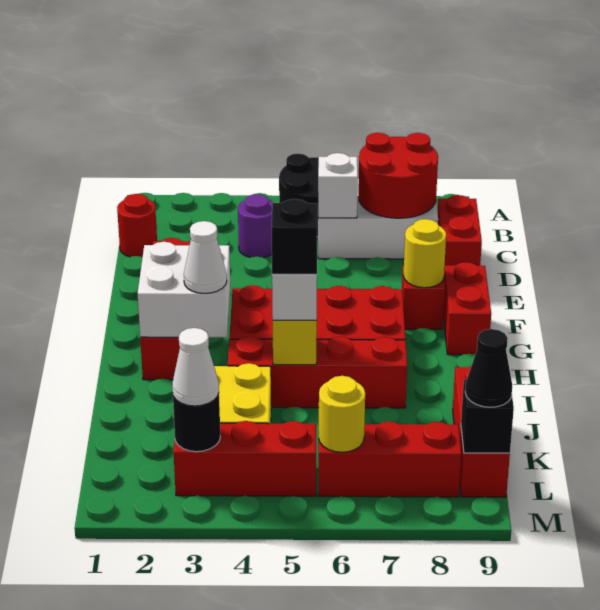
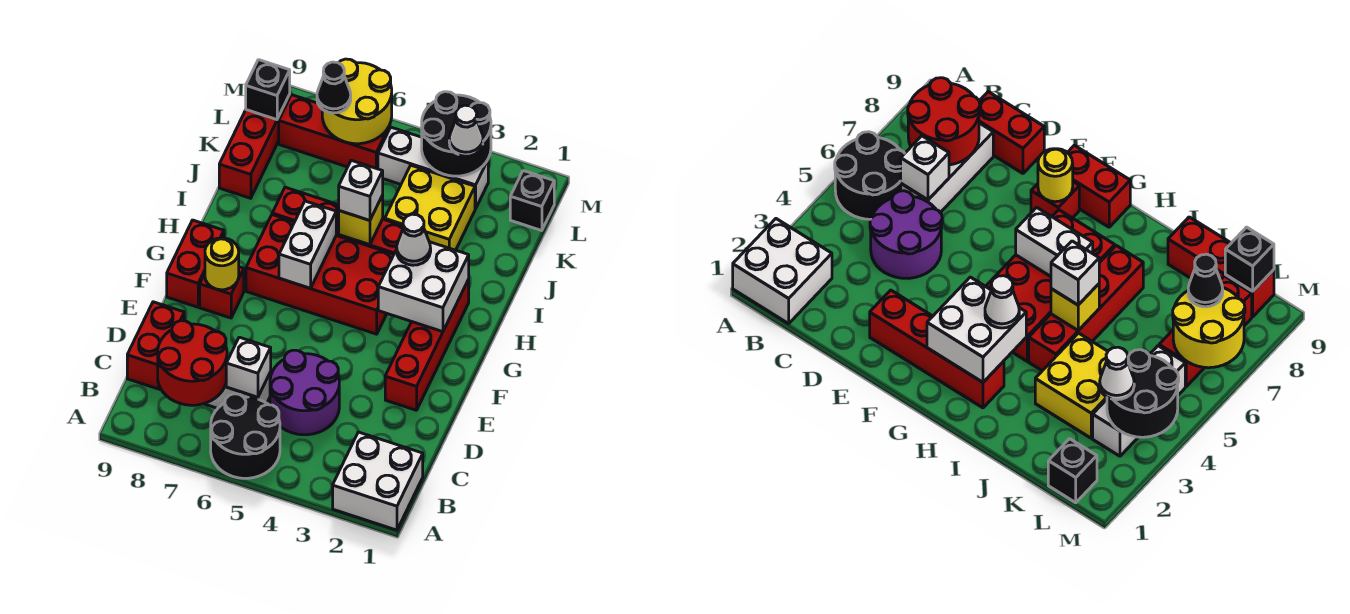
none -> white brick A1:B2 level 1
red round brick C1 level 1 -> none
purple round brick C4 level 1 -> purple round brick C4:D5 level 1
none -> white brick G6:H6 level 2
black brick I5 level 4 -> black brick L1 level 1
red brick L3:L5 level 1 -> white brick L3:L5 level 1
black round brick L3 level 2 -> black round brick L3:M4 level 2
yellow round brick L6 level 2 -> yellow round brick L6:M7 level 2
black cone L9 level 3 -> black cone L7 level 3

